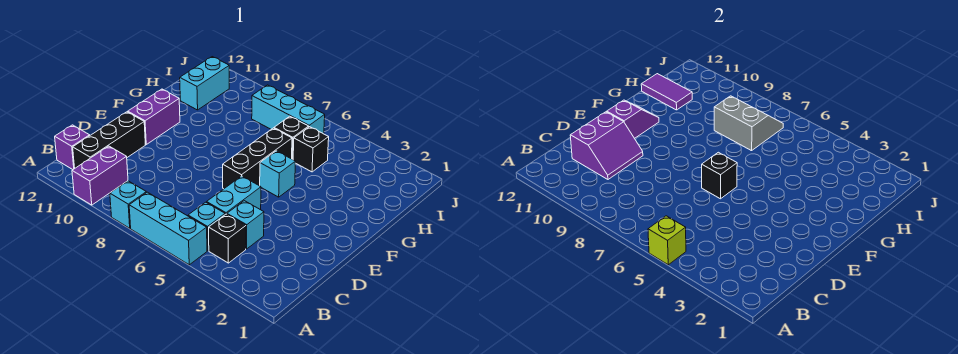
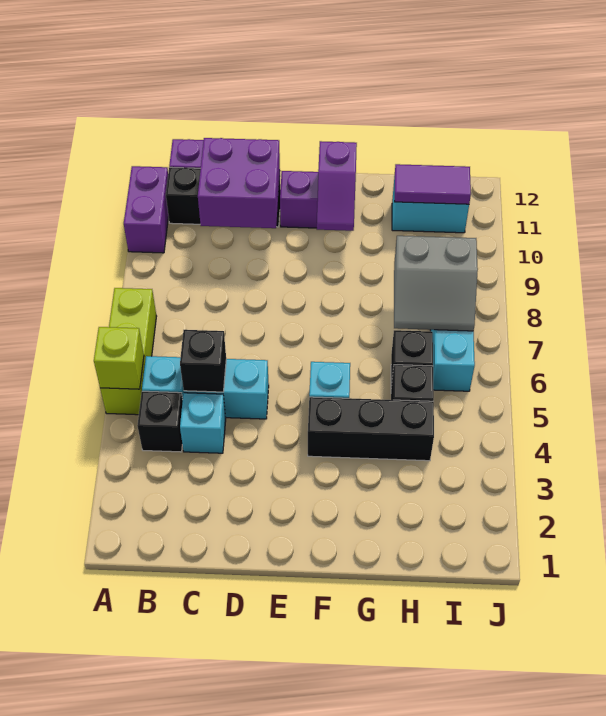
cyan brick A5:A7 level 1 -> lime brick A5:A7 level 1
cyan brick A8 level 1 -> none
purple brick A10:B10 level 1 -> purple brick A10:A11 level 1
purple slope C10:D11 level 2 top 11 -> purple brick C10:D11 level 2
black brick E6:G6 level 1 -> black brick F4:H4 level 1
black brick E6 level 2 -> black brick C5 level 2
purple slope E11:F11 level 2 top E -> purple slope F10:F11 level 2 top 11
grey slope H7:I8 level 2 top H -> grey slope H7:I8 level 2 top 8
purple tile H11:H12 level 2 -> purple tile H11:I11 level 2

